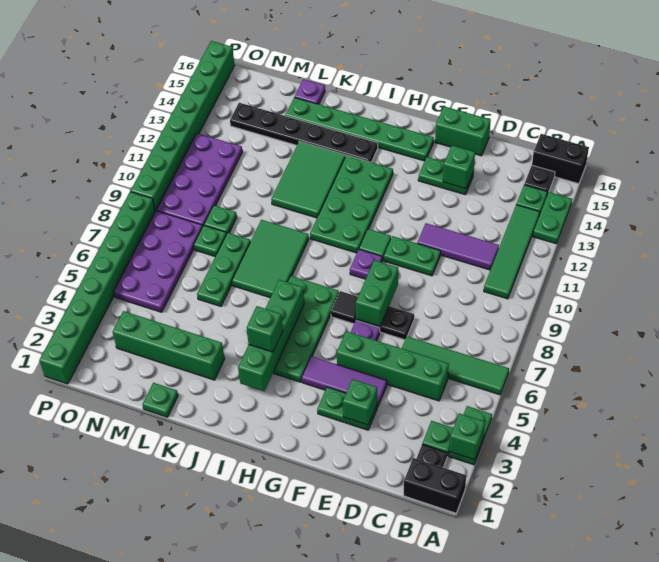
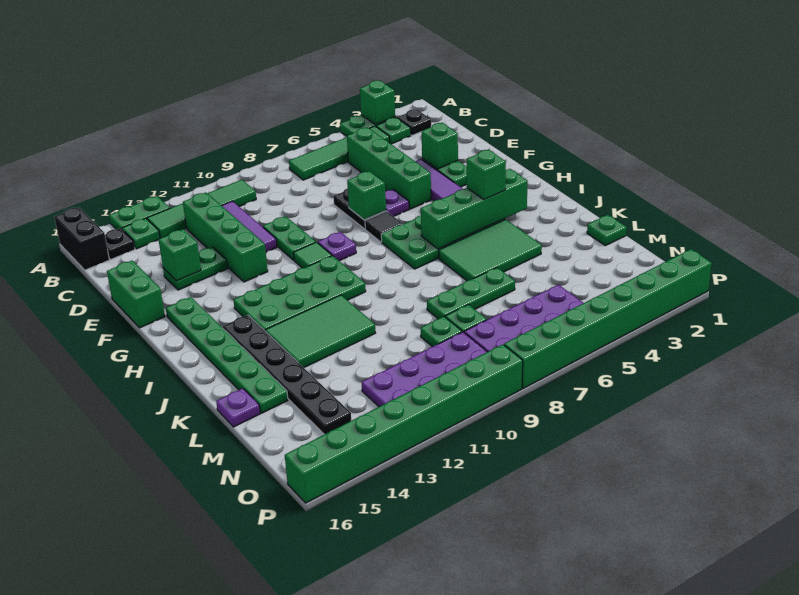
black brick A1:B1 level 1 -> none
green tile A6:D6 level 1 -> green tile B4:B7 level 1
green plate E14:F14 level 1 -> green plate E13:E14 level 1
green brick F7:F8 level 2 -> green brick F7 level 2
green tile J7:K9 level 1 -> green tile J4:K6 level 1
green brick K3:N3 level 1 -> green brick C12:F12 level 1

